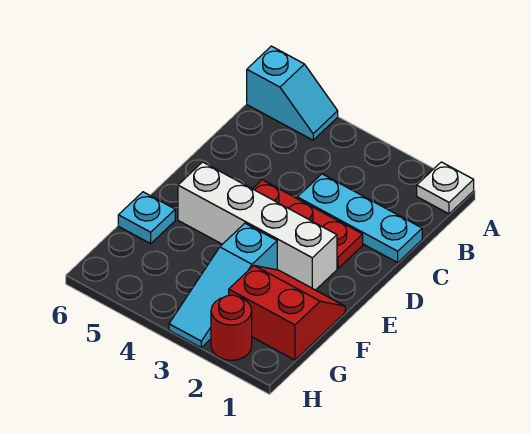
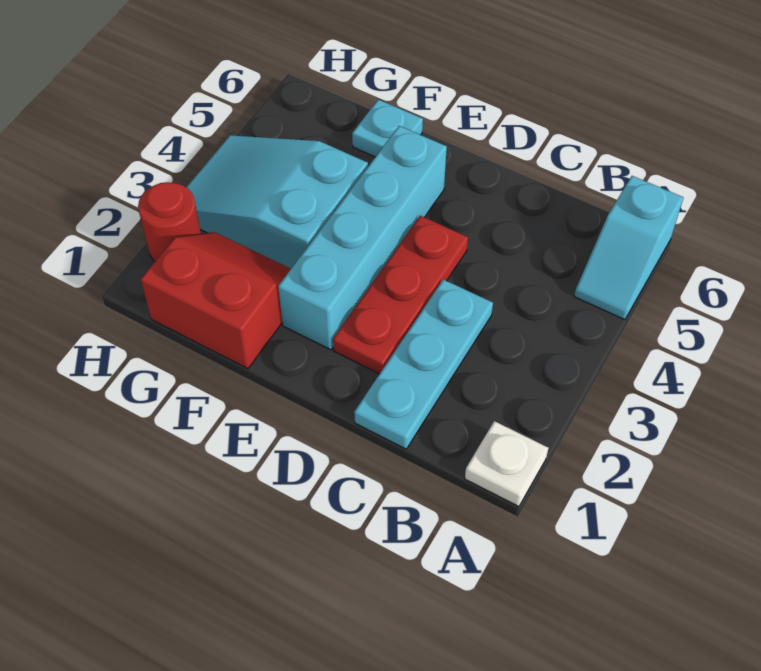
white brick E2:E5 level 1 -> cyan brick E2:E5 level 1
red slope F1:G2 level 1 top G -> red slope F1:G2 level 1 top 1
cyan slope F3:H3 level 1 top F -> cyan slope F3:H4 level 1 top F

